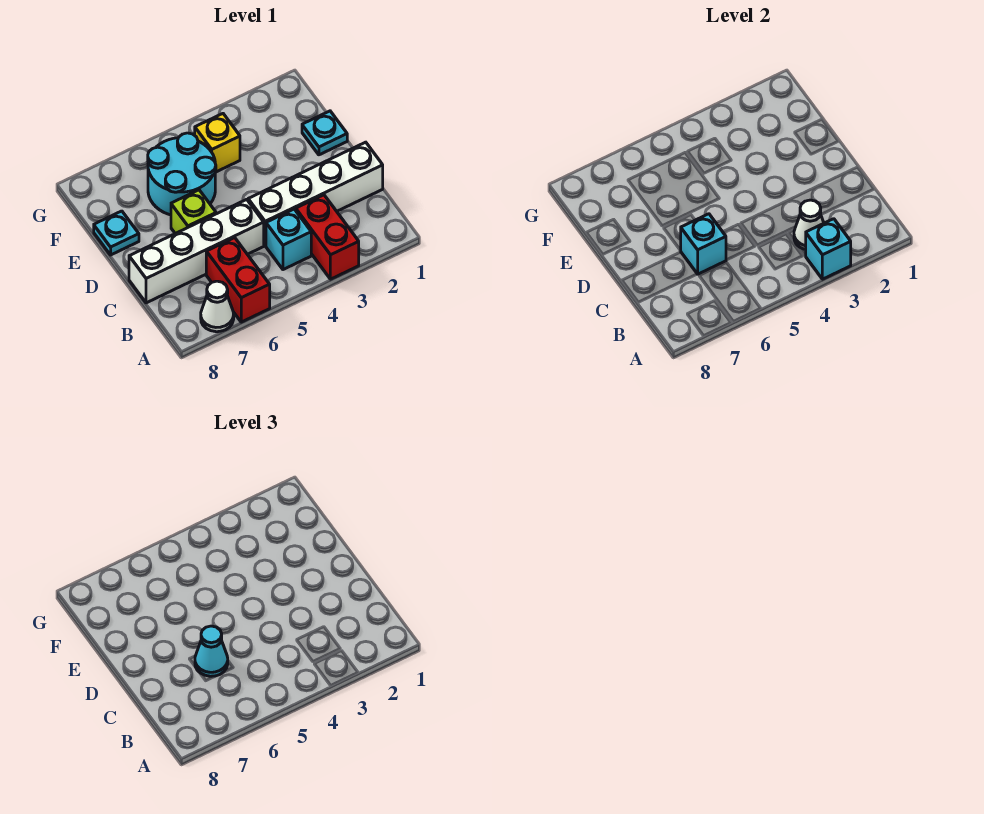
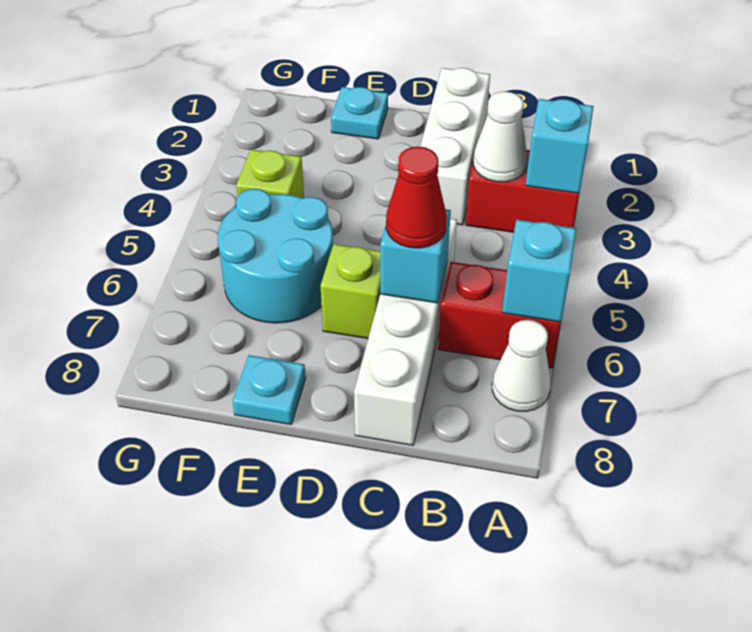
cyan brick B4 level 1 -> cyan brick A6 level 2
white brick C1:C4 level 1 -> white brick C1:C3 level 1
cyan cone C6 level 3 -> red cone C6 level 3
yellow brick F4 level 1 -> lime brick F4 level 1

